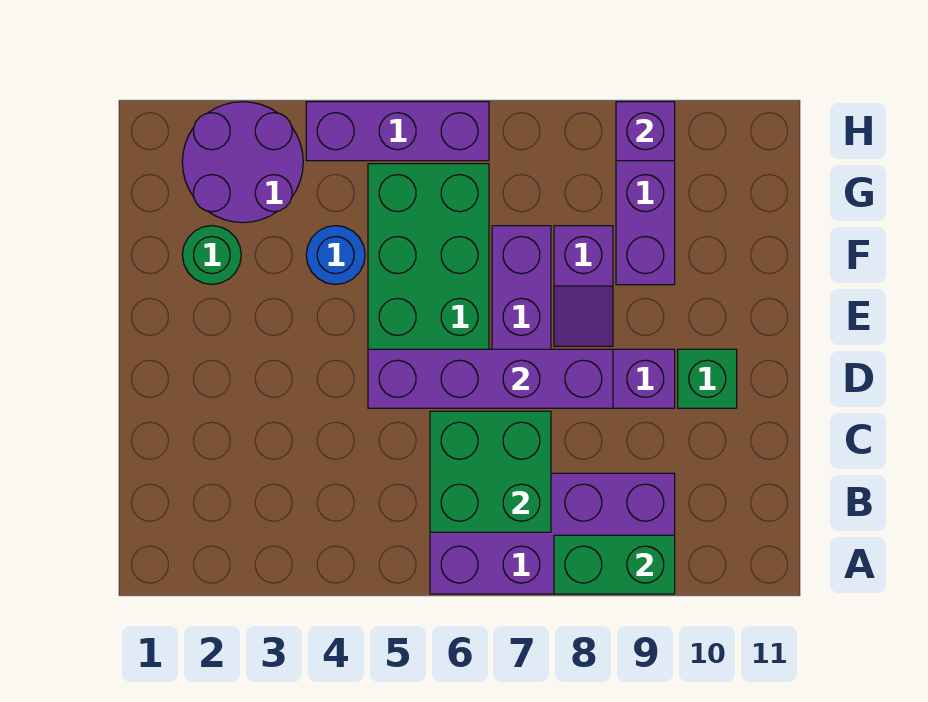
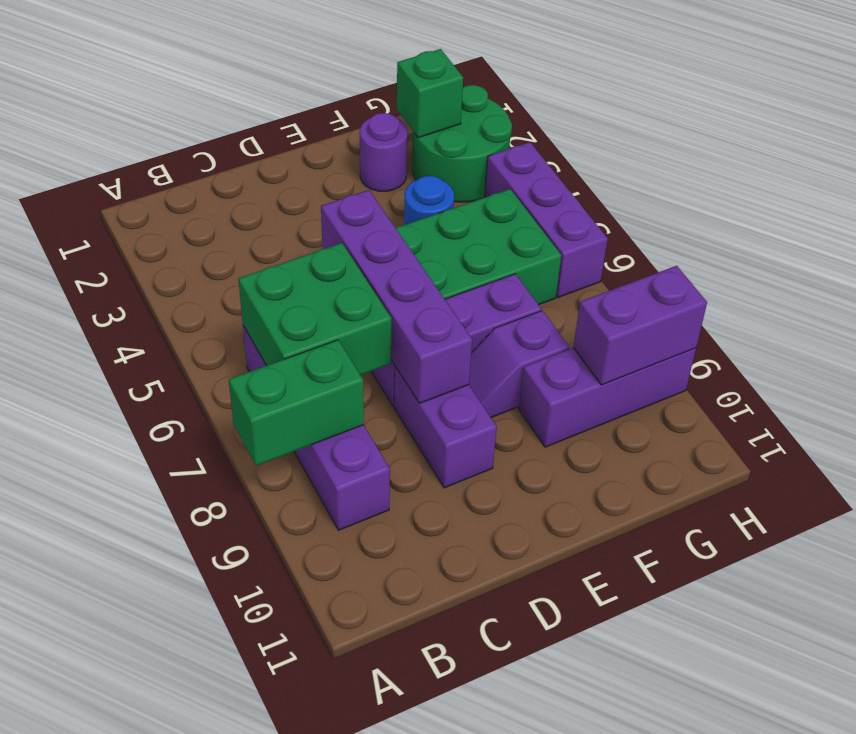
purple brick A6:B9 level 1 -> purple brick B6:B9 level 1
green brick A8:A9 level 2 -> green brick A8:B8 level 2
green brick D10 level 1 -> green brick G2 level 2
green round brick F2 level 1 -> purple round brick F2 level 1
purple round brick G2:H3 level 1 -> green round brick G2:H3 level 1
purple brick H9 level 2 -> purple brick G9:H9 level 2

